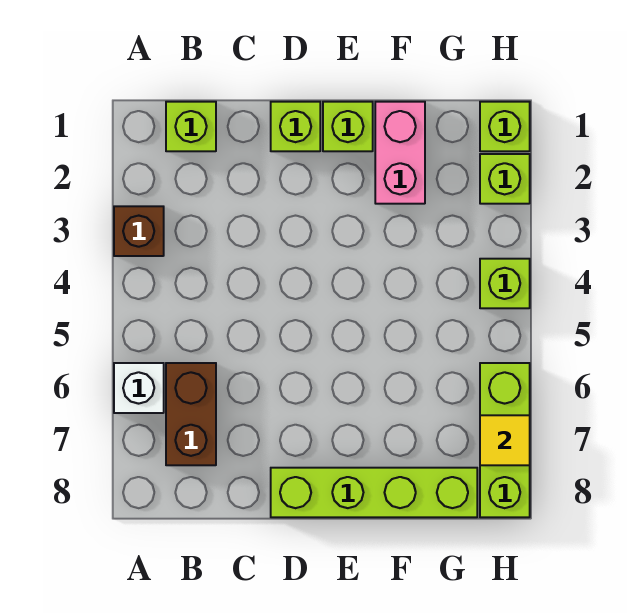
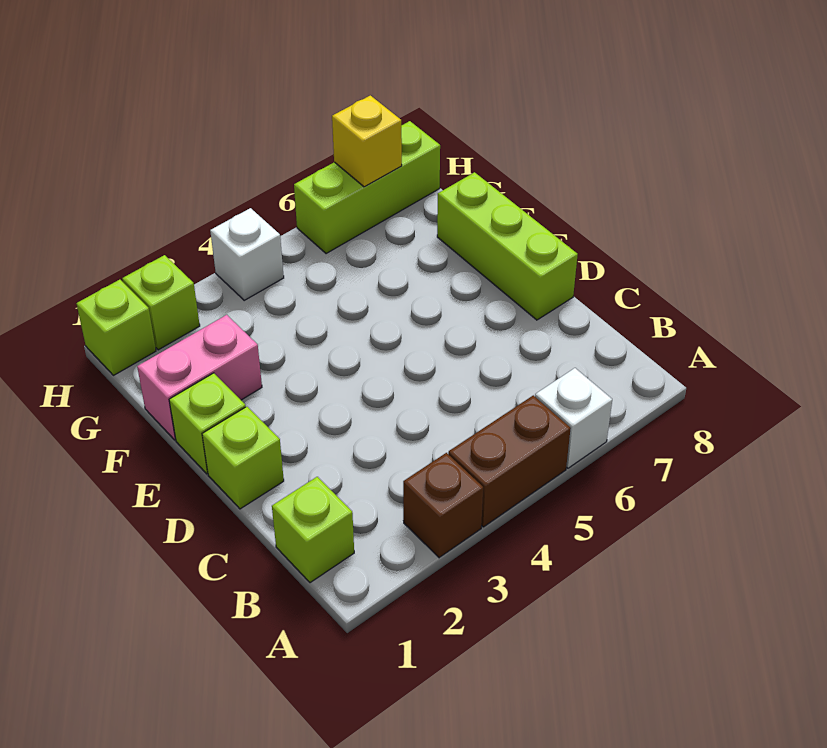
brown brick B6:B7 level 1 -> brown brick A4:A5 level 1
lime brick D8:G8 level 1 -> lime brick D8:F8 level 1
lime brick H4 level 1 -> white brick H4 level 1
yellow tile H7 level 2 -> yellow brick H7 level 2

